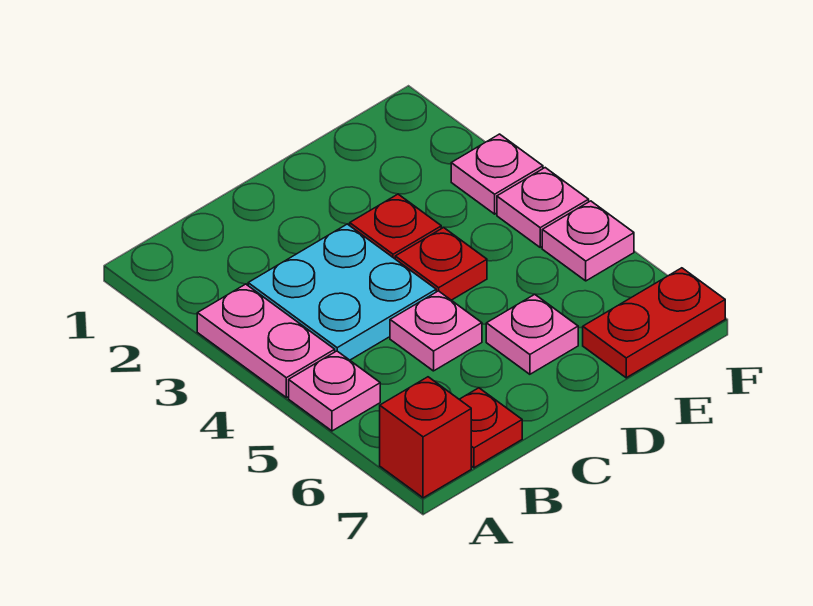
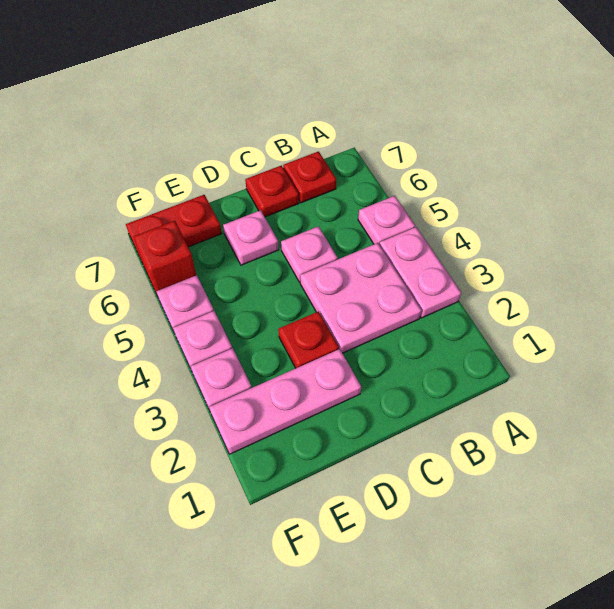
red brick A7 level 1 -> red brick F6 level 1
cyan plate B3:C4 level 1 -> pink plate B3:C4 level 1
none -> pink plate D2:F2 level 1
red plate D4 level 1 -> red plate C7 level 1

